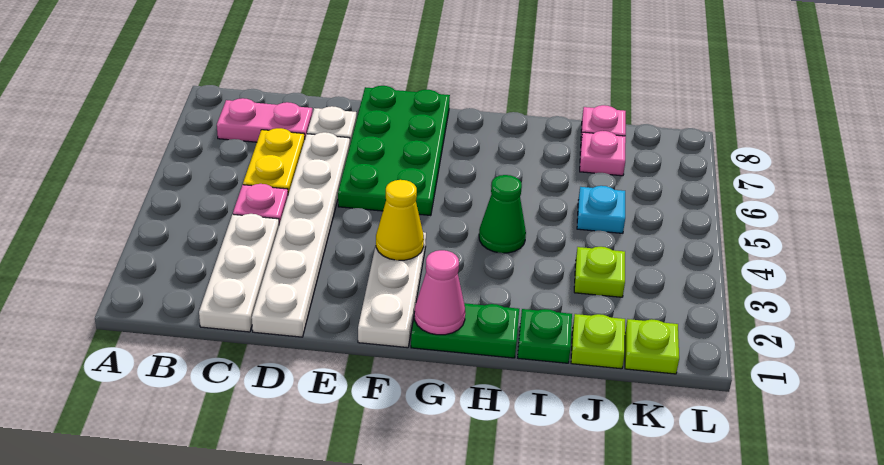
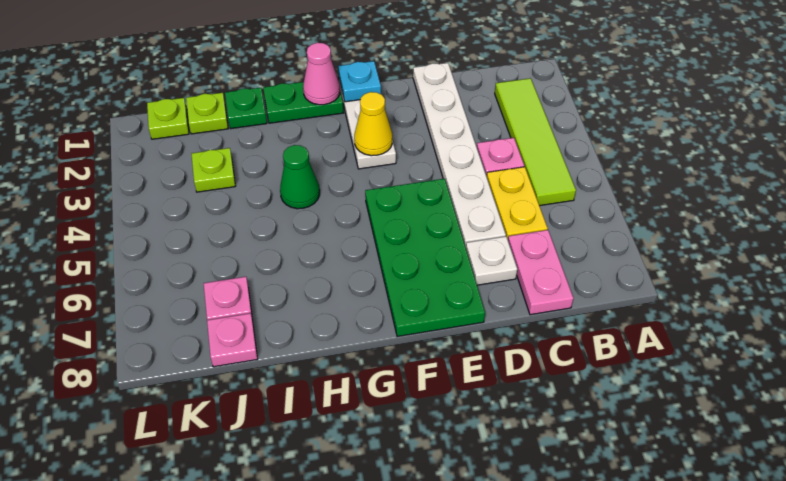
none -> lime tile B2:B5 level 1
pink plate B7:C7 level 1 -> pink plate C7:C8 level 1
white plate C1:C3 level 1 -> none
cyan plate J5 level 1 -> cyan plate F1 level 2

